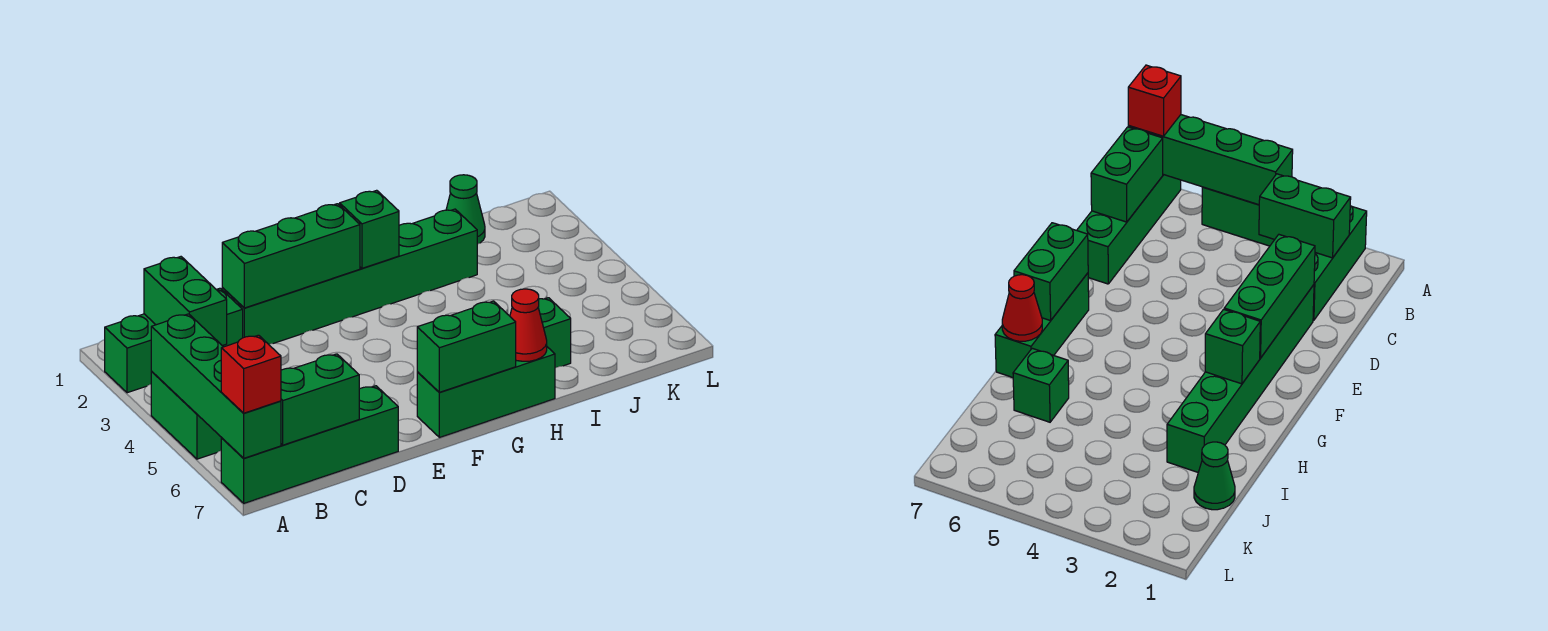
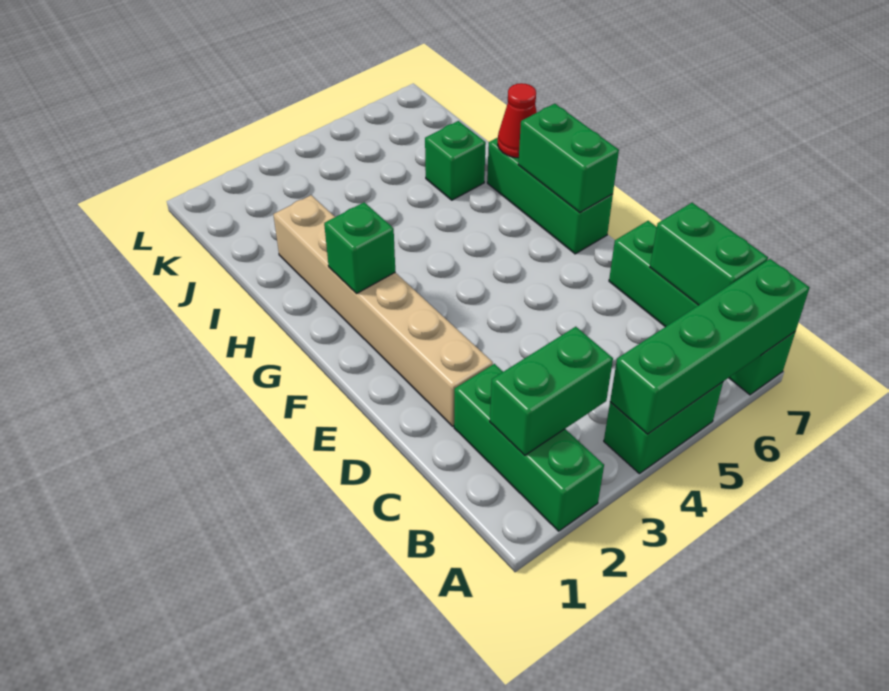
red brick A7 level 3 -> none
green brick D2:I2 level 1 -> tan brick D2:I2 level 1
green brick D2:F2 level 2 -> none
green cone J1 level 1 -> none

